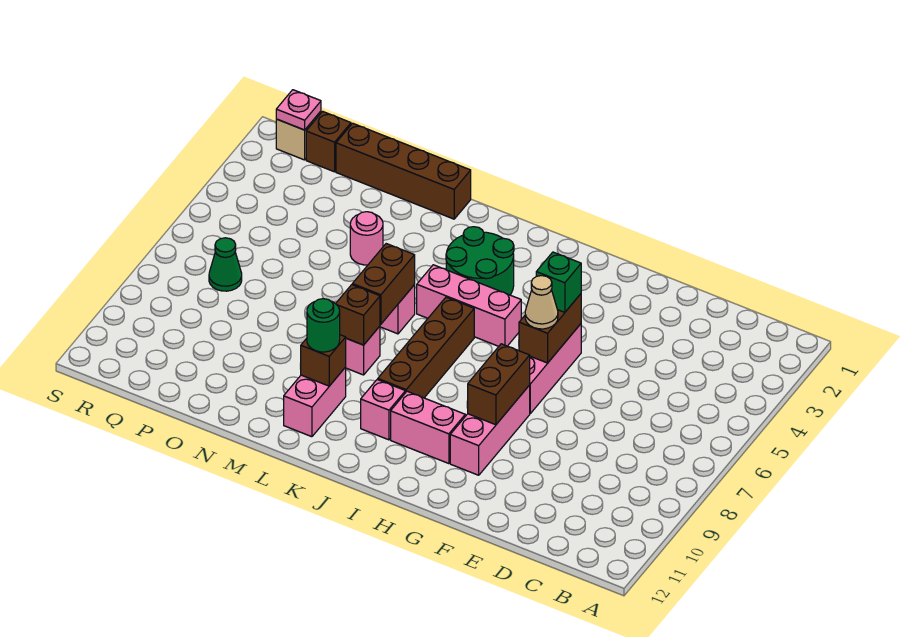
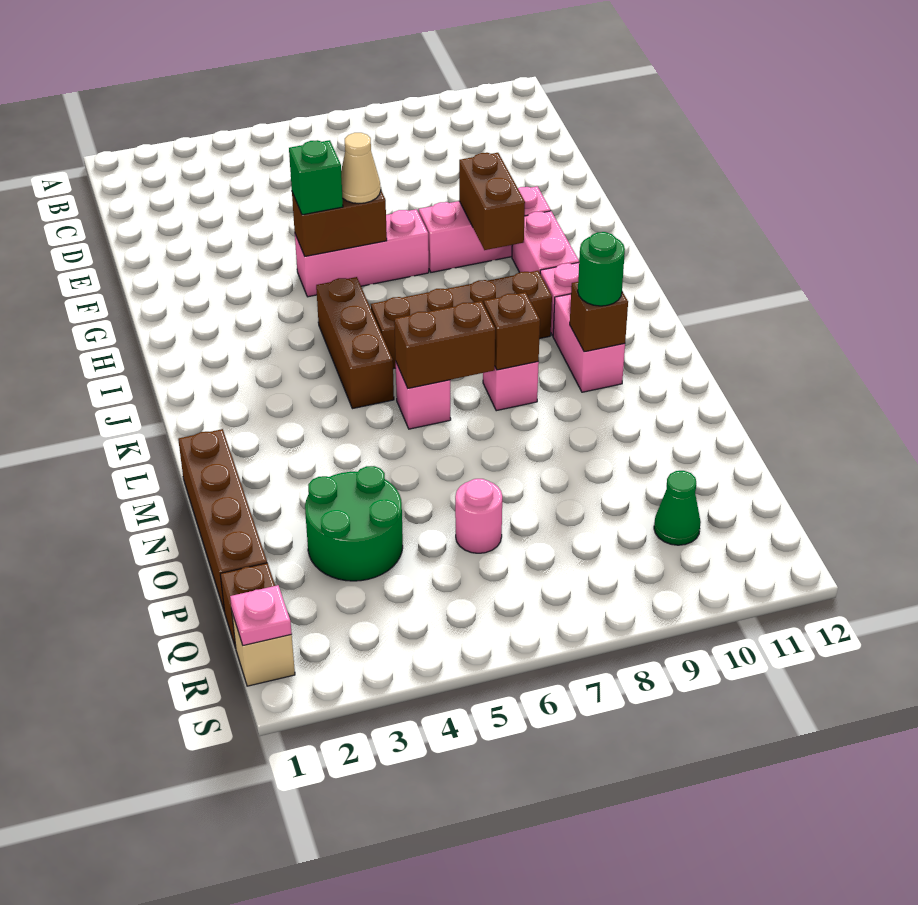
brown brick G8:G9 level 2 -> brown brick G9:H9 level 2
pink brick I5:K5 level 1 -> brown brick I5:K5 level 1
green round brick J3:K4 level 1 -> green round brick O3:P4 level 1
pink brick L10:L11 level 1 -> pink brick K10:L10 level 1
pink round brick N4 level 1 -> pink round brick P6 level 1
green cone Q7 level 1 -> green cone Q10 level 1

